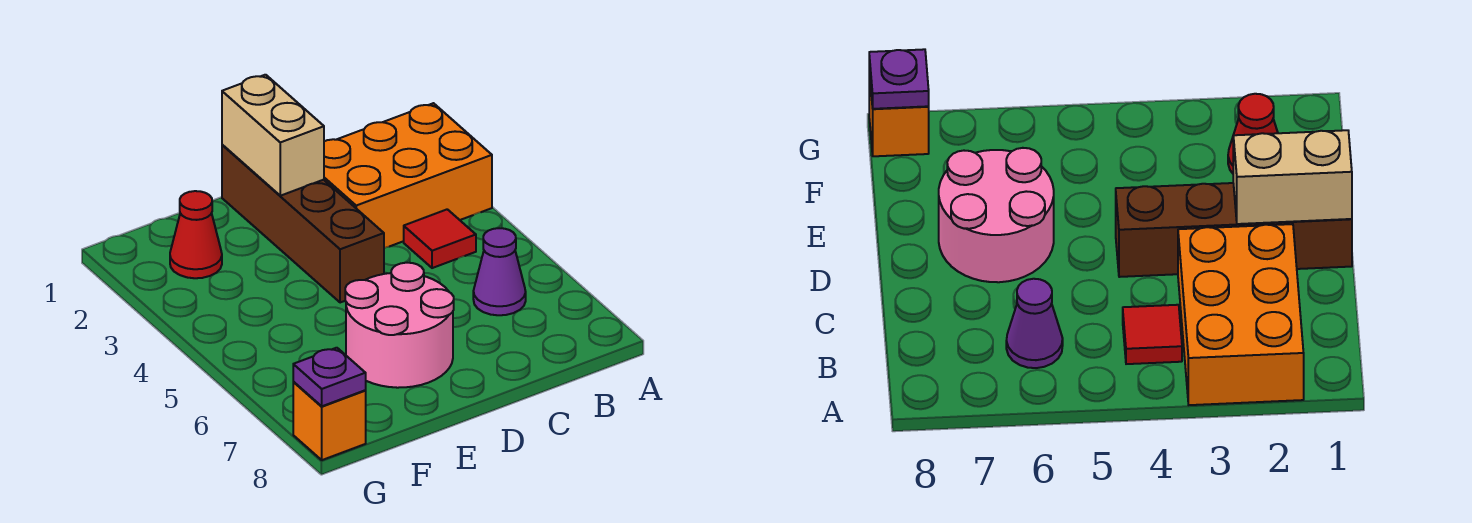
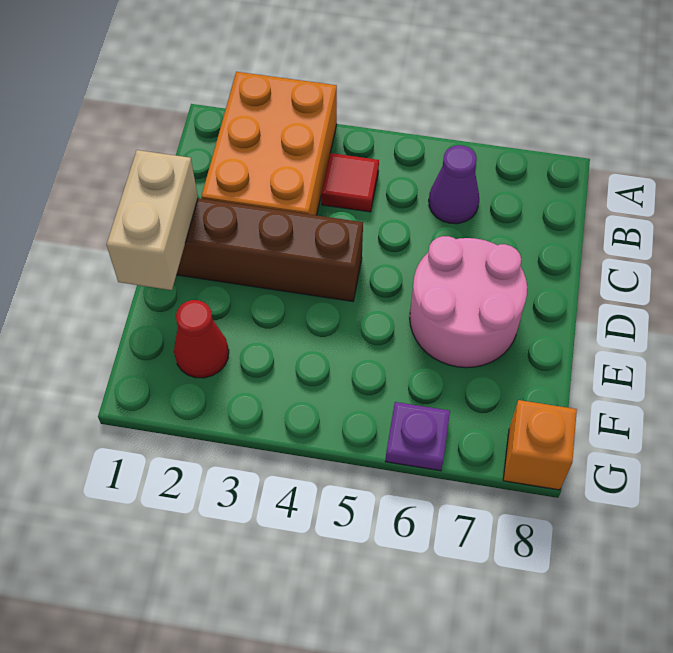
tan brick D1:D2 level 2 -> tan brick D1:E1 level 2
purple plate G8 level 2 -> purple plate G6 level 1

